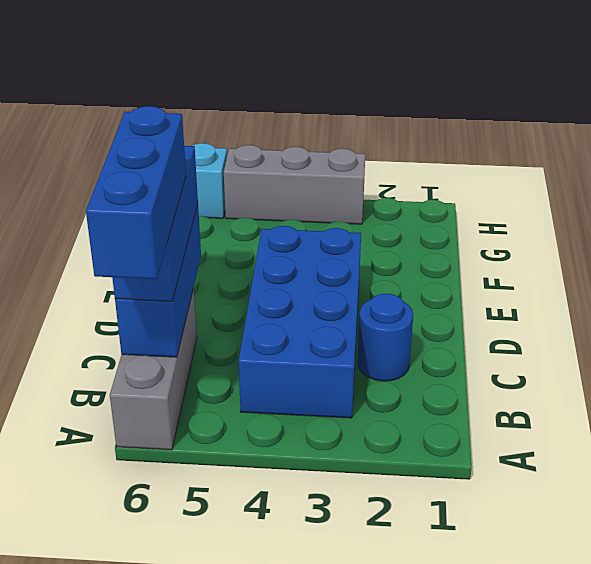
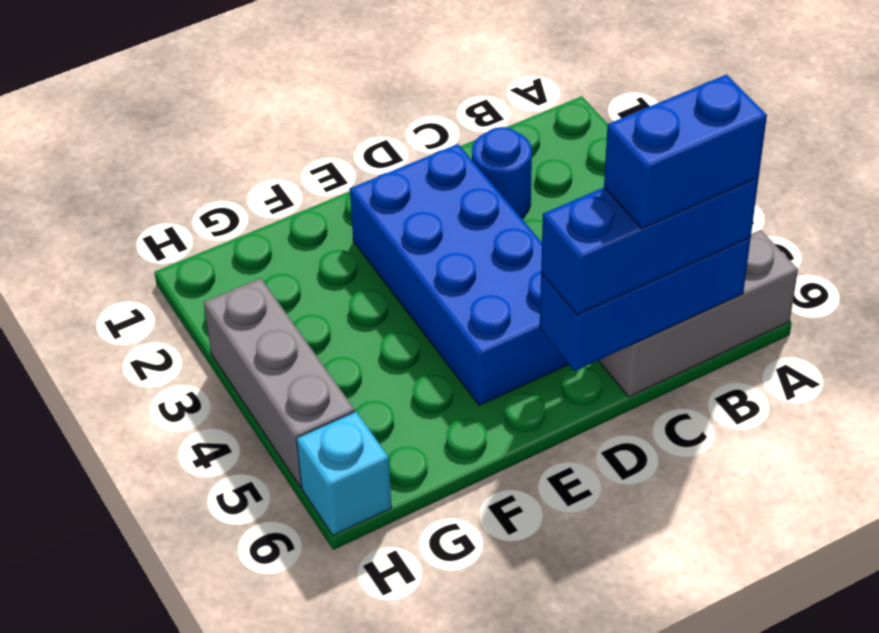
blue brick A6:C6 level 4 -> blue brick B6:C6 level 4
blue brick B3:E4 level 1 -> blue brick D2:E5 level 1

